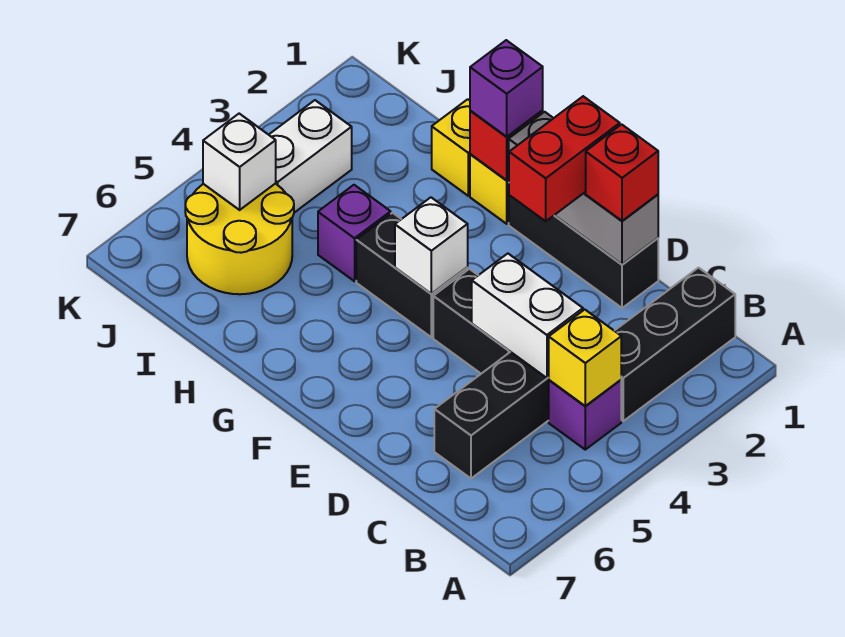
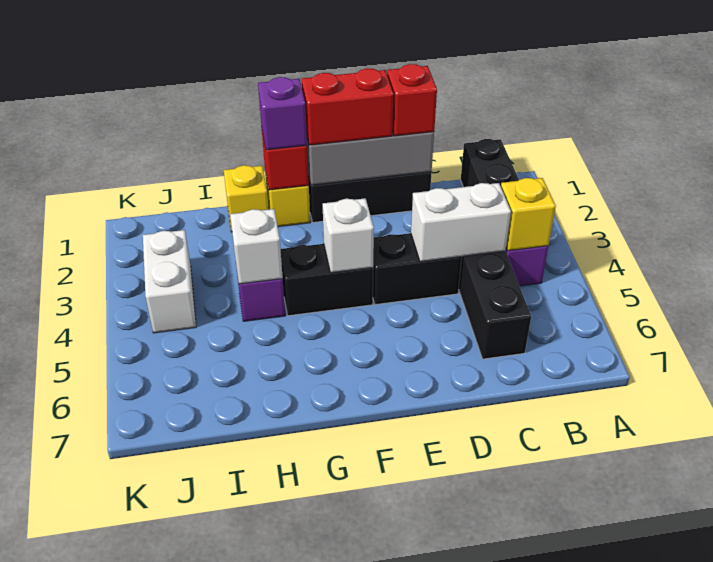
red brick E1:E2 level 3 -> red brick E1:F1 level 3
yellow round brick I5:J6 level 1 -> none
white brick J5 level 2 -> white brick H4 level 2

